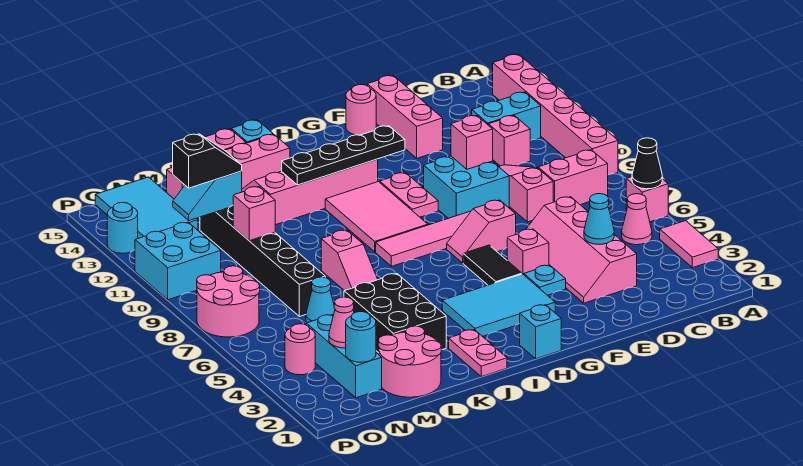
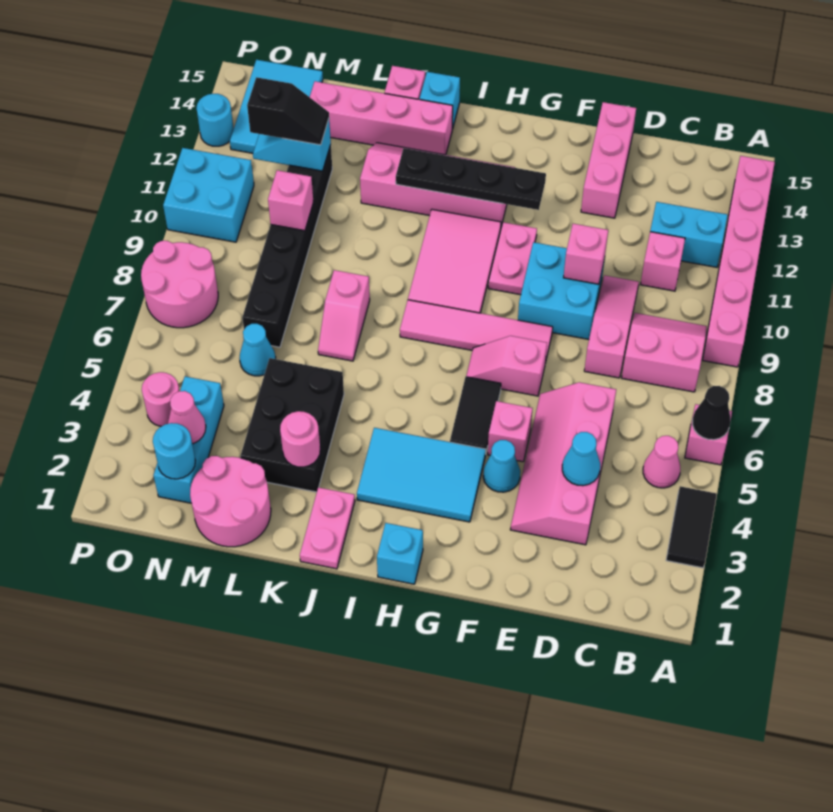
pink tile A3:A4 level 1 -> black tile A3:A4 level 1
cyan plate F4 level 1 -> cyan cone F4 level 1
pink round brick F15 level 1 -> pink round brick K3 level 2

